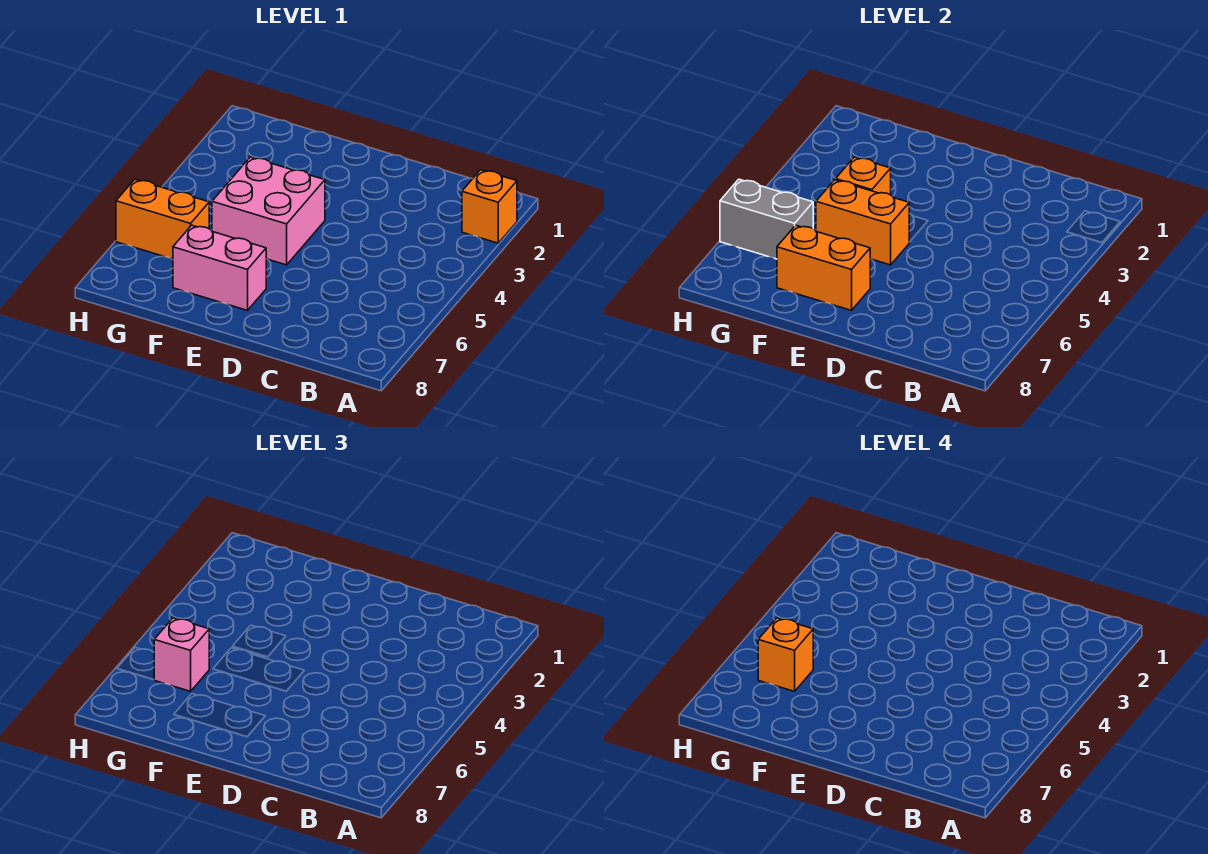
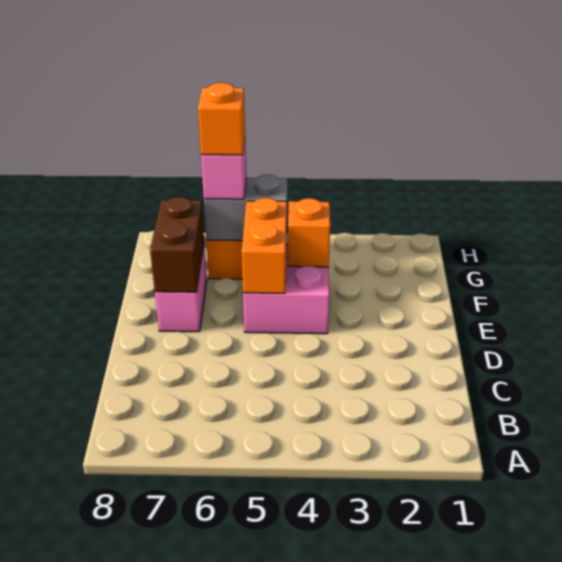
orange brick A2 level 1 -> none
orange brick E7:F7 level 2 -> brown brick E7:F7 level 2
grey brick G6:H6 level 2 -> grey brick G5:G6 level 2

